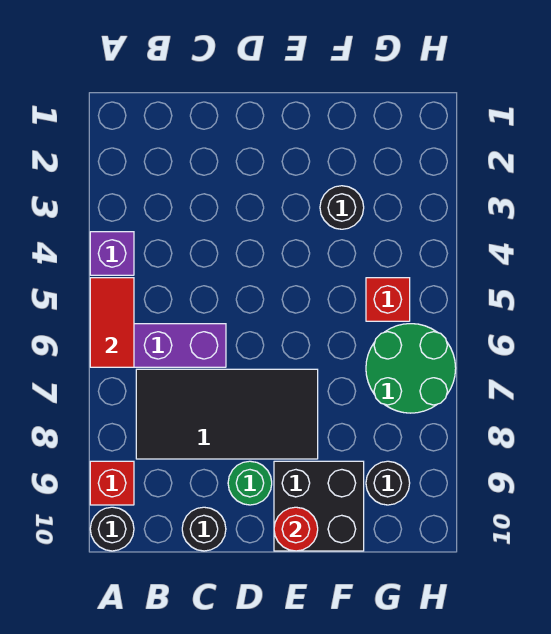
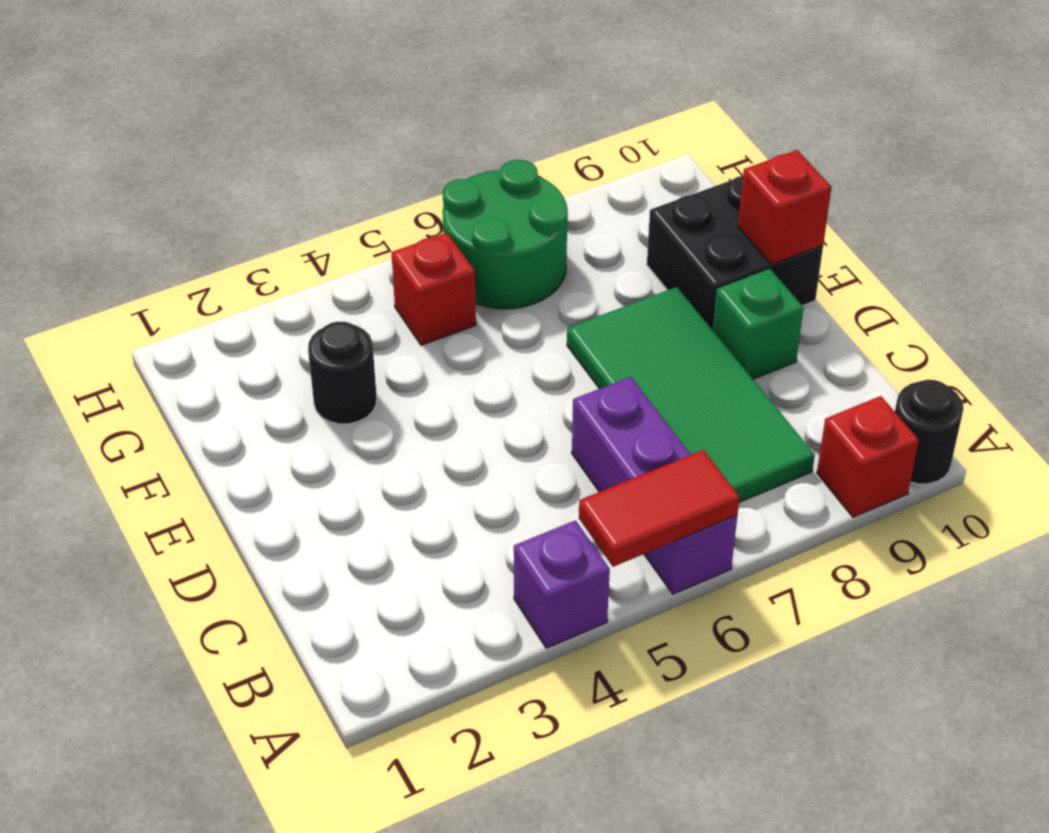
black tile B7:E8 level 1 -> green tile B7:E8 level 1
black round brick C10 level 1 -> none
green round brick D9 level 1 -> green brick D9 level 1
red round brick E10 level 2 -> red brick E10 level 2
black round brick G9 level 1 -> none

